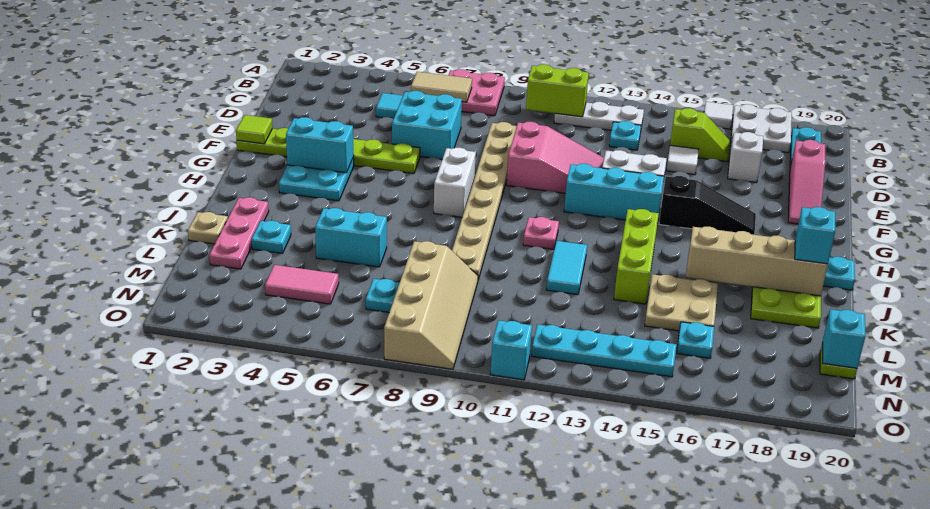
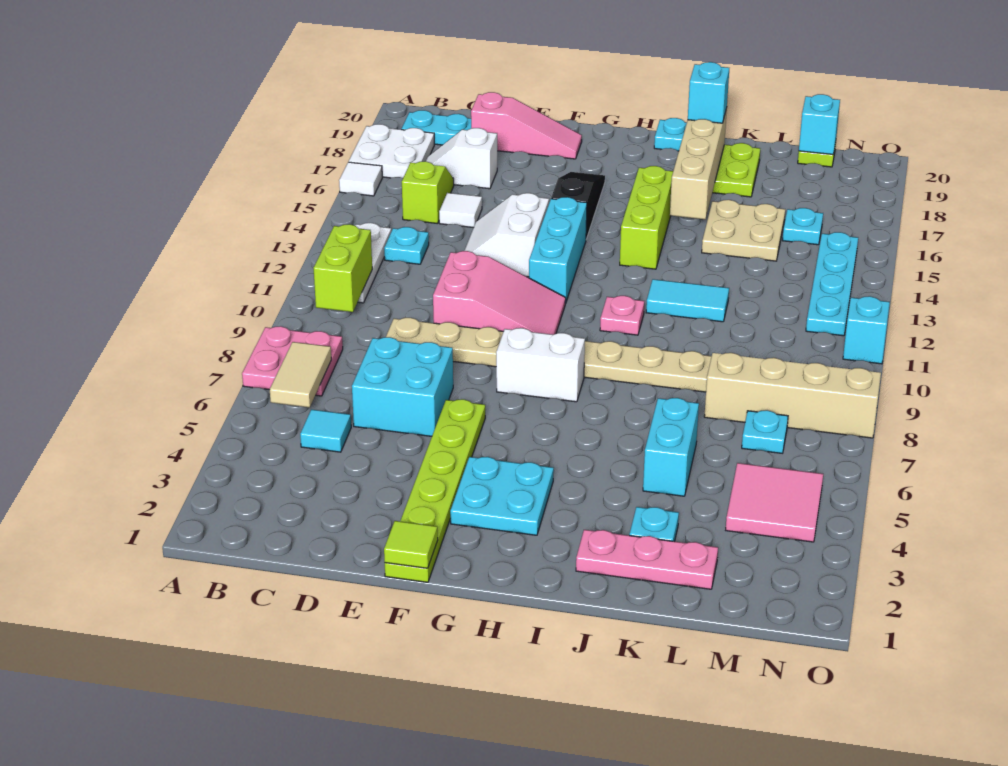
pink slope E10:F12 level 1 top 10 -> pink slope E10:G11 level 1 top E
cyan brick G3:G4 level 2 -> none
lime brick I14:K14 level 1 -> lime brick I14:I16 level 1
tan plate K1 level 1 -> none
pink tile M4:M5 level 1 -> pink tile M4:N5 level 1

